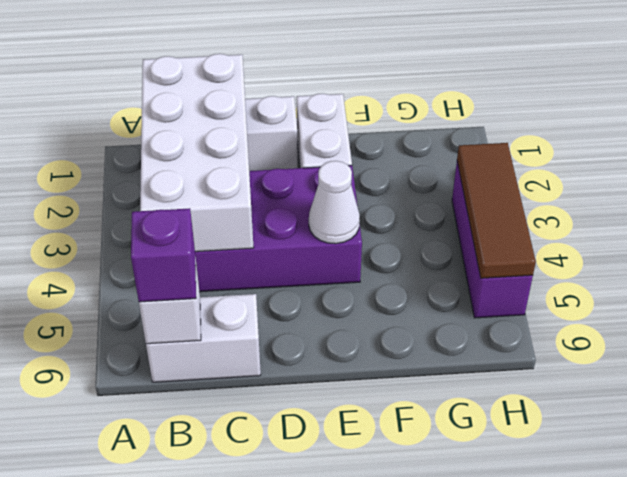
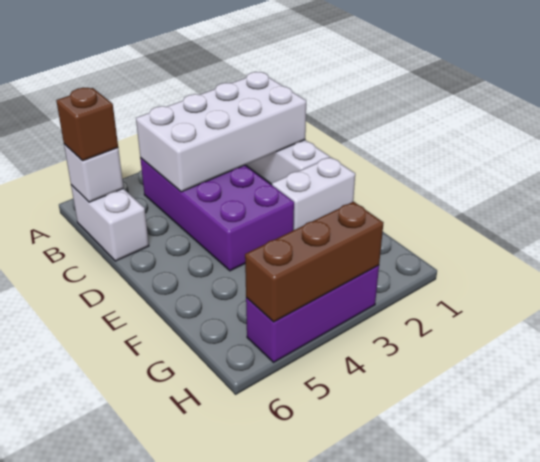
purple brick B6 level 3 -> brown brick B6 level 3
white cone E4 level 2 -> none
brown tile H3:H5 level 2 -> brown brick H3:H5 level 2

